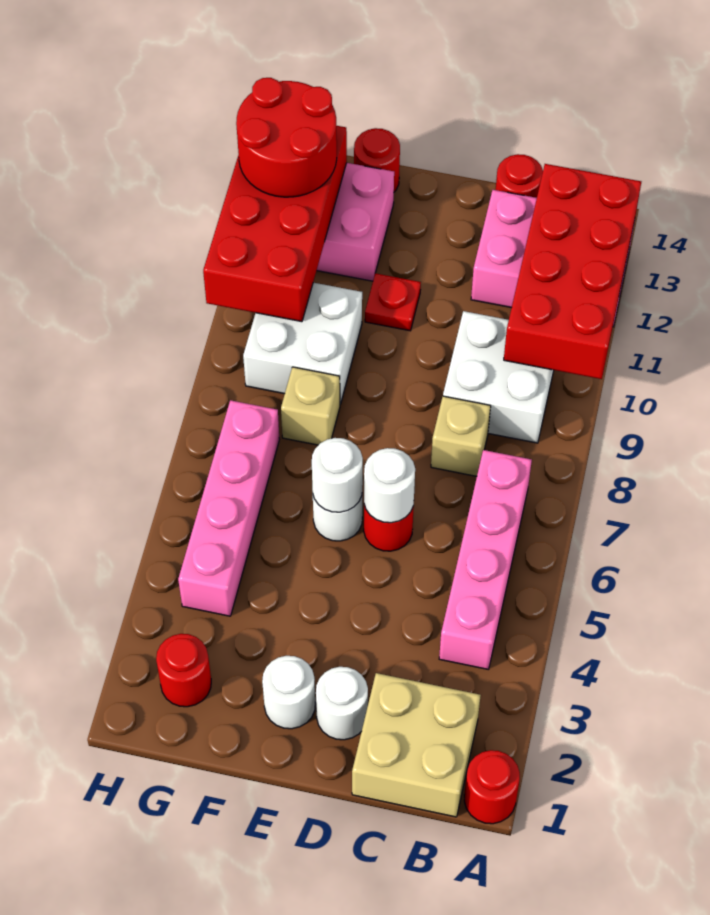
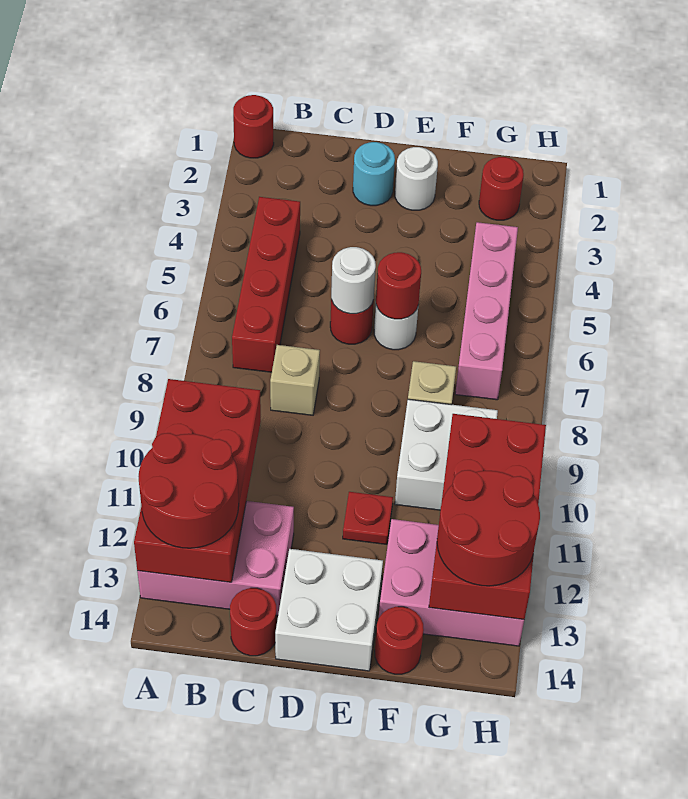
none -> red round brick A12:B13 level 3
tan brick B1:C2 level 1 -> none
pink brick B4:B7 level 1 -> red brick B4:B7 level 1
white brick B9:C10 level 1 -> white brick D13:E14 level 1
white round brick D2 level 1 -> cyan round brick D2 level 1
white round brick E6 level 2 -> red round brick E6 level 2

